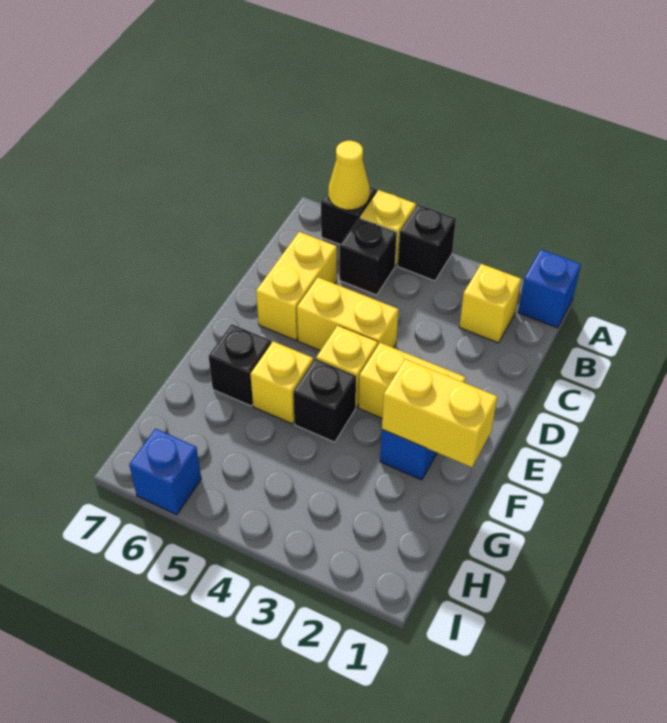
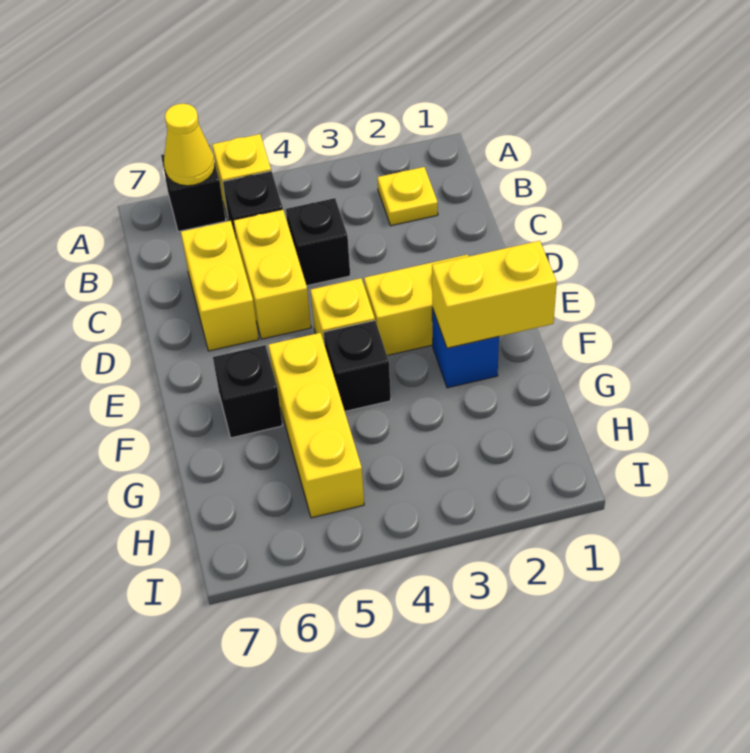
blue brick A1 level 1 -> none
black brick A4 level 1 -> black brick C4 level 1
yellow brick B2 level 1 -> yellow plate B2 level 1
yellow brick D4:D5 level 1 -> yellow brick C5:D5 level 1
yellow brick F5 level 1 -> yellow brick F5:H5 level 1
blue brick I6 level 1 -> none

